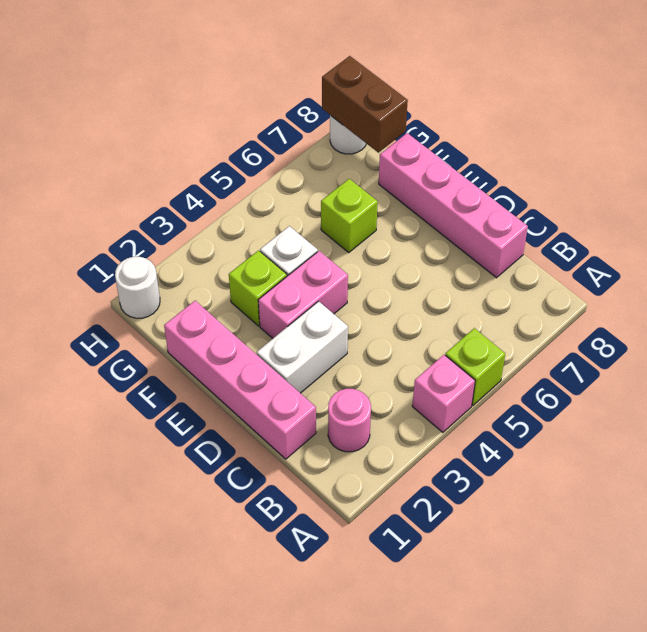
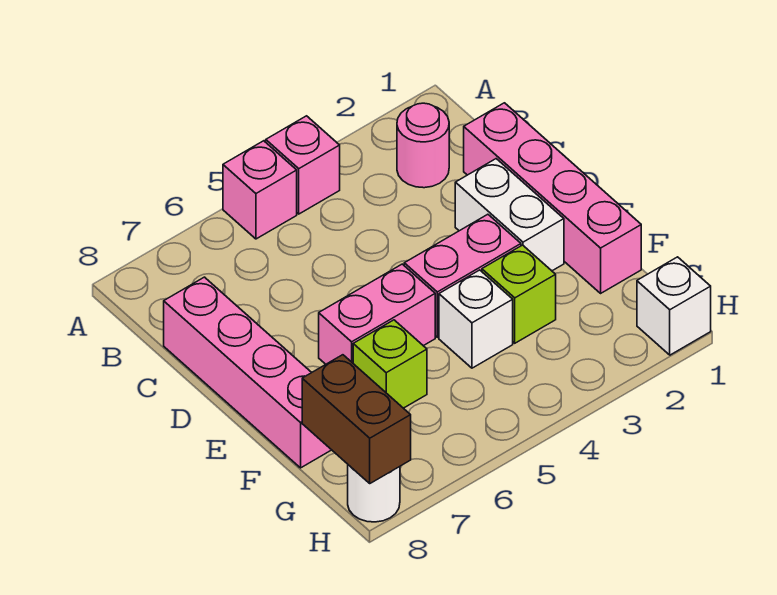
lime brick A5 level 1 -> pink brick A5 level 1
white brick D2:D3 level 1 -> white brick D2:E2 level 1
none -> pink brick E5:E6 level 1
white round brick H1 level 1 -> white brick H1 level 1

